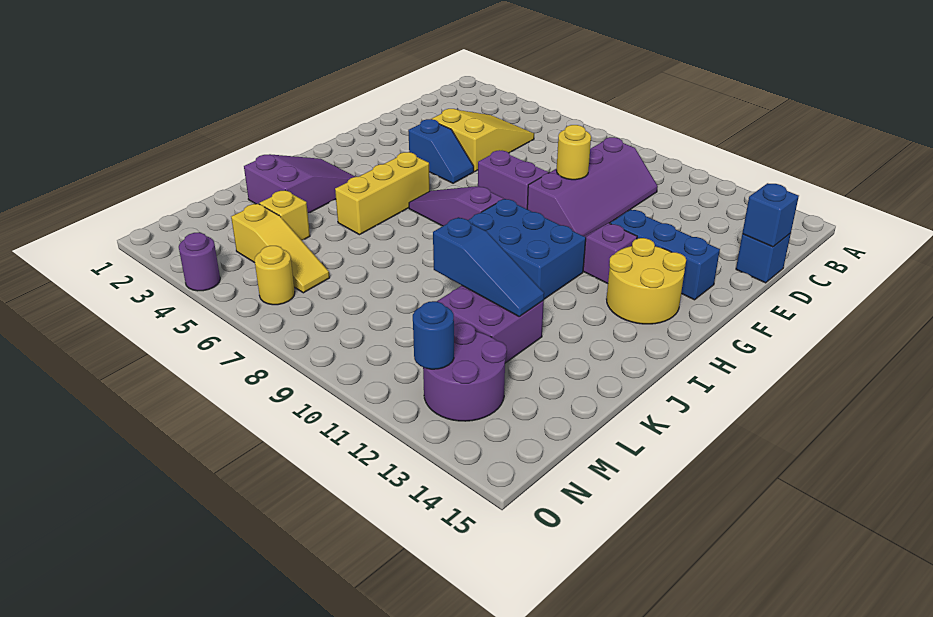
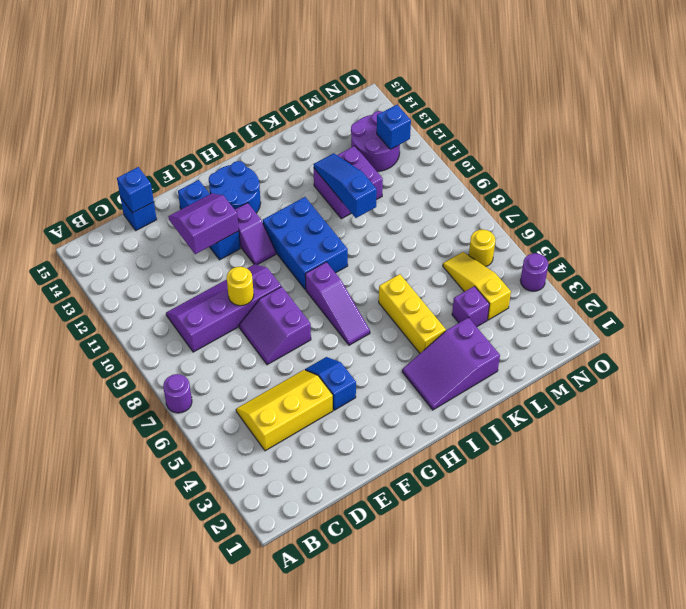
none -> purple round brick A7 level 1
yellow slope C4:E5 level 1 top E -> yellow slope C4:E5 level 1 top 4
none -> purple slope E12:F13 level 2 top 12
yellow round brick G13:H14 level 1 -> blue round brick G13:H14 level 1
yellow brick H5:J5 level 1 -> yellow brick J4:J6 level 1
yellow brick L4 level 1 -> purple brick L4 level 1
blue round brick N12 level 2 -> blue brick N12 level 2

